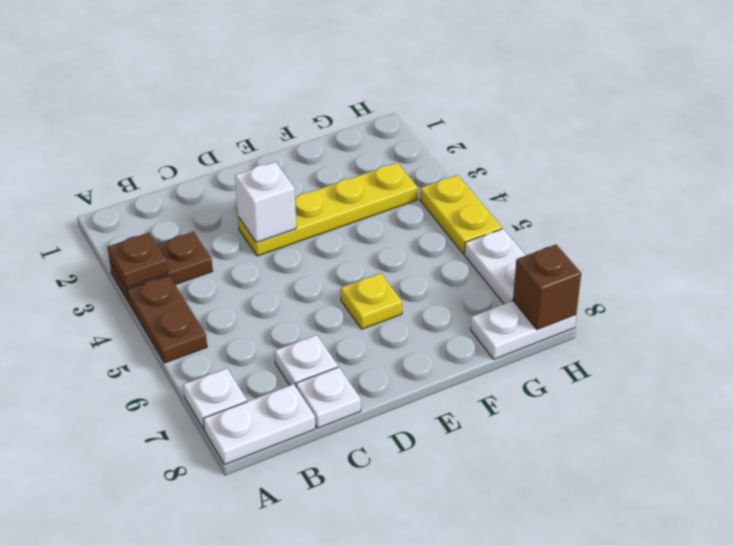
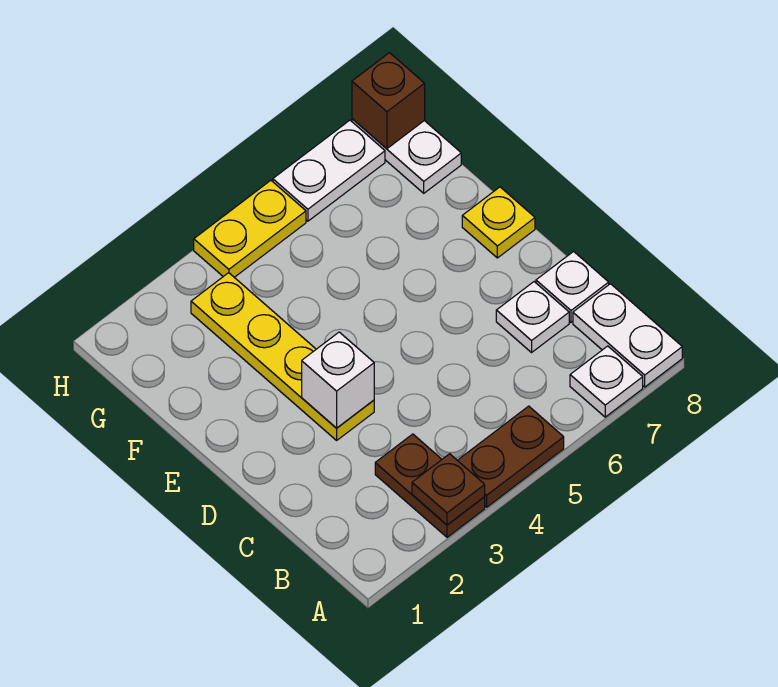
yellow plate E6 level 1 -> yellow plate E8 level 1

